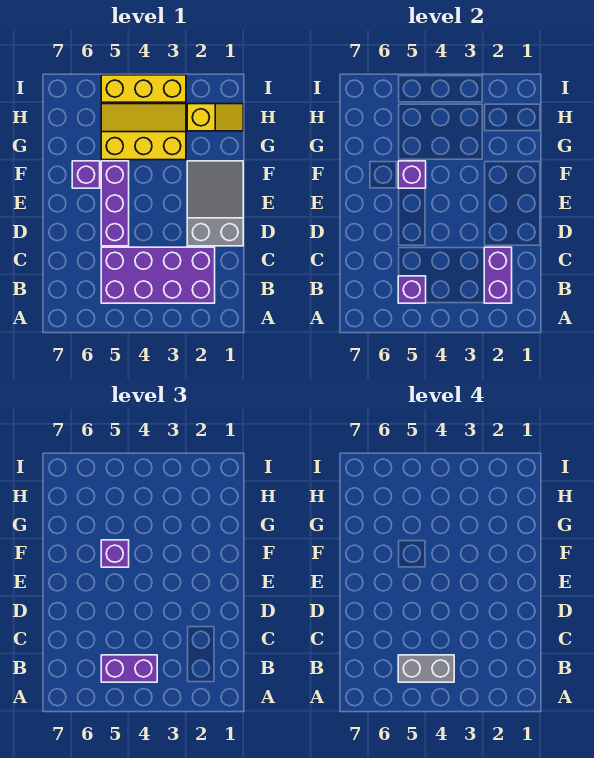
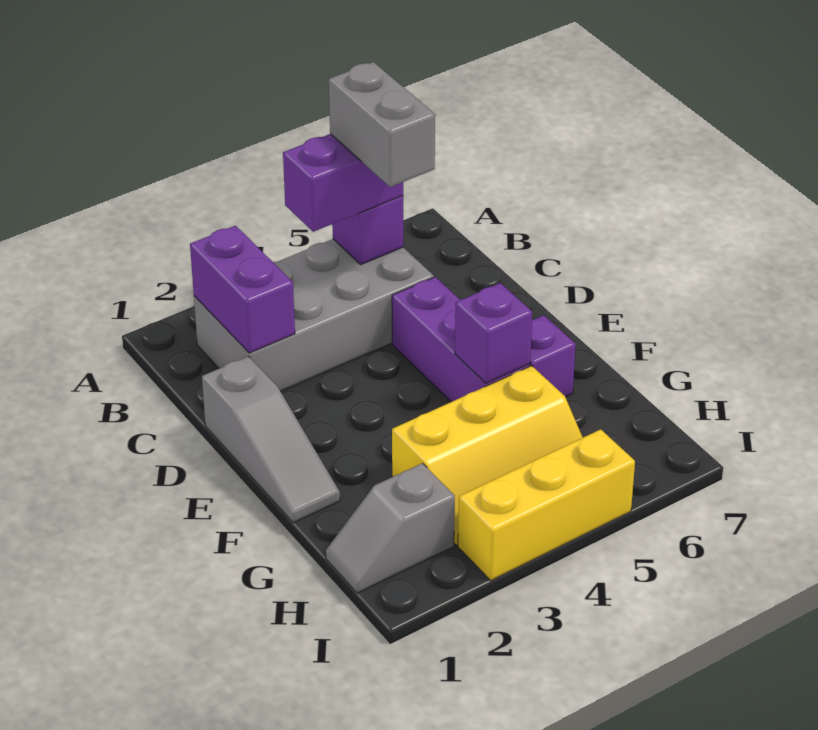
purple brick B2:C5 level 1 -> grey brick B2:C5 level 1
grey brick B4:B5 level 4 -> grey brick B5:C5 level 4
grey slope D1:F2 level 1 top D -> grey slope D1:F1 level 1 top D
purple brick F5 level 3 -> none
yellow slope H1:H2 level 1 top 2 -> grey slope H1:H2 level 1 top 2

